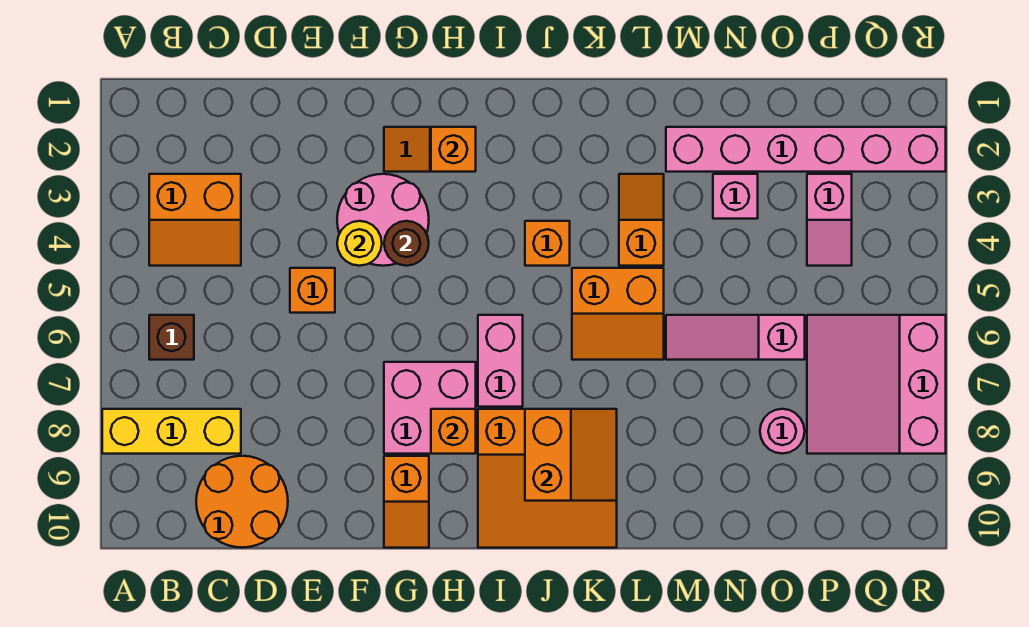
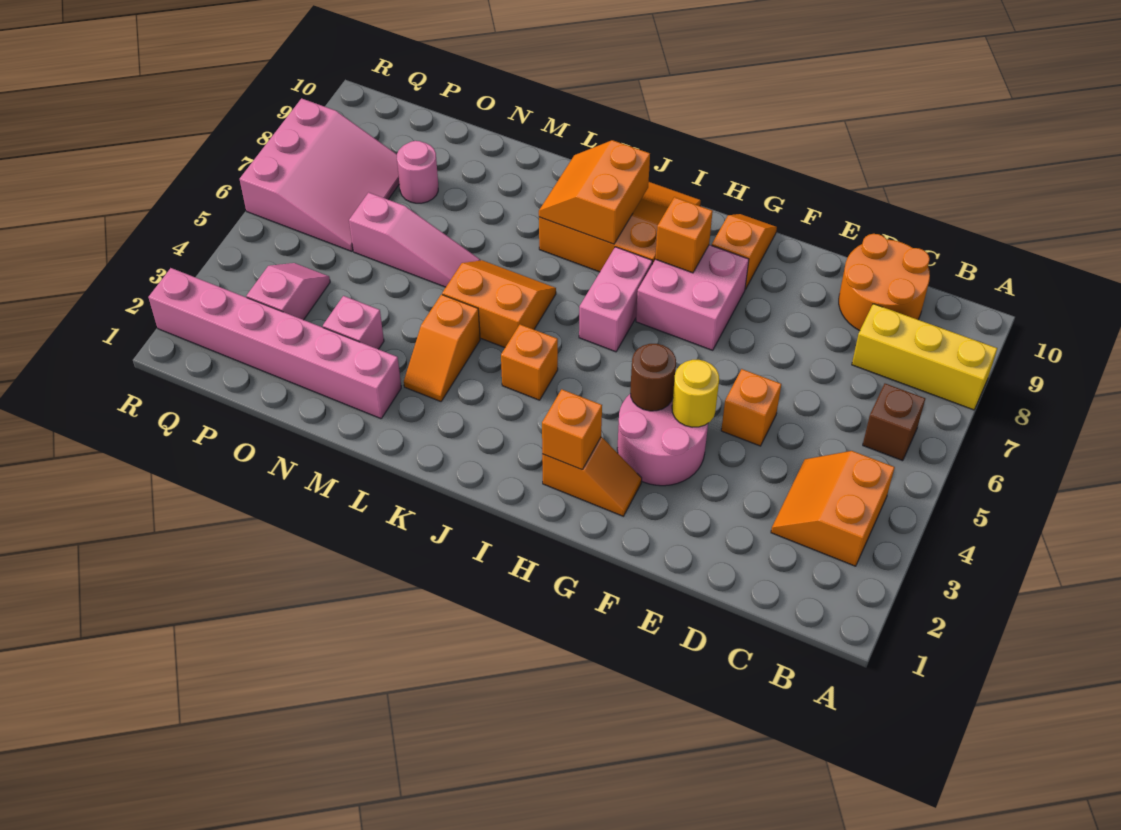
orange slope B3:C4 level 1 top 3 -> orange slope B3:C4 level 1 top B

